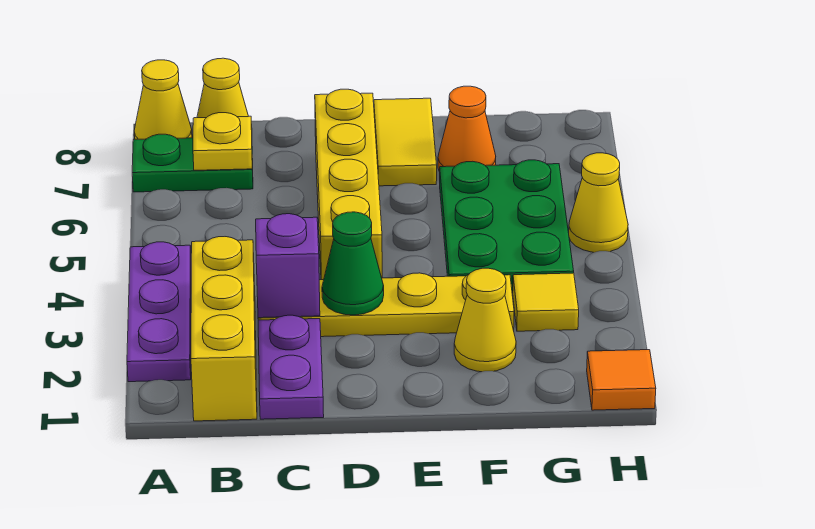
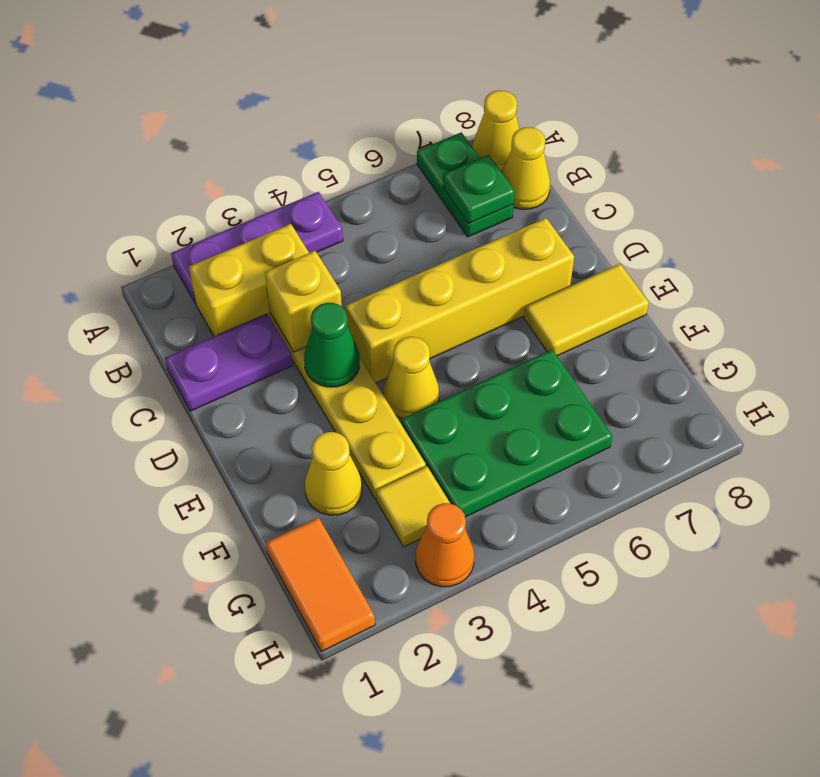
yellow brick B1:B3 level 1 -> yellow brick B2:B3 level 1
yellow plate B7 level 2 -> green plate B7 level 2
purple brick C3 level 2 -> yellow brick C3 level 2
orange cone F7 level 1 -> orange cone H3 level 1
orange tile H1 level 1 -> orange tile G1:H1 level 1
yellow cone H5 level 1 -> yellow cone E4 level 1

